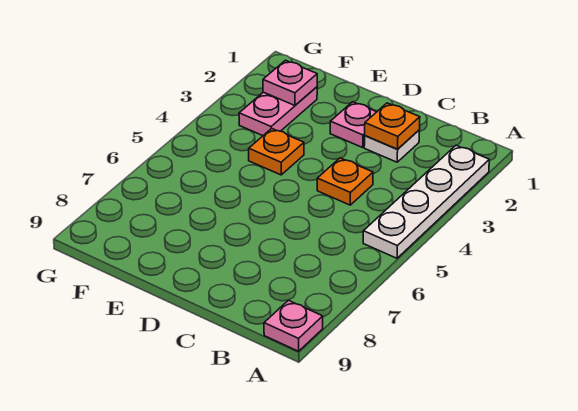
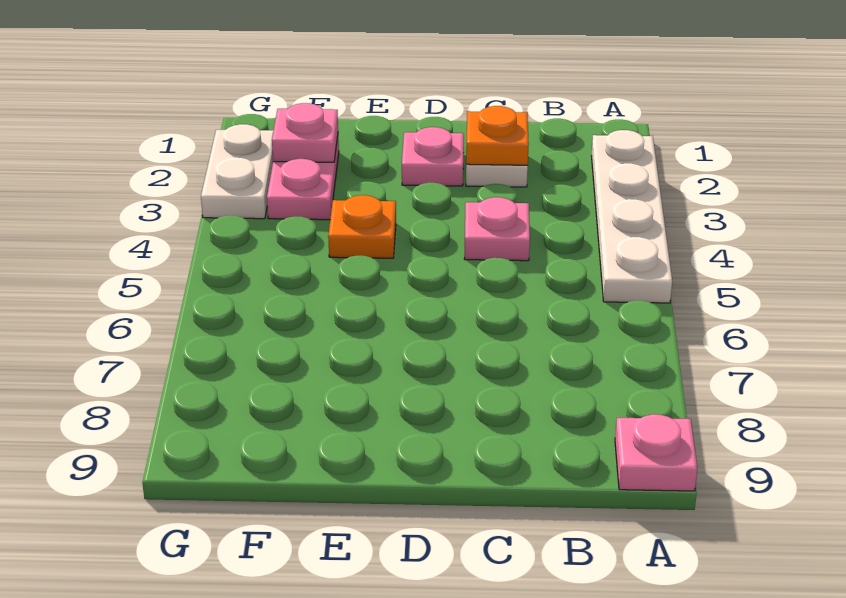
orange plate C4 level 1 -> pink plate C4 level 1
none -> white plate G2:G3 level 1

